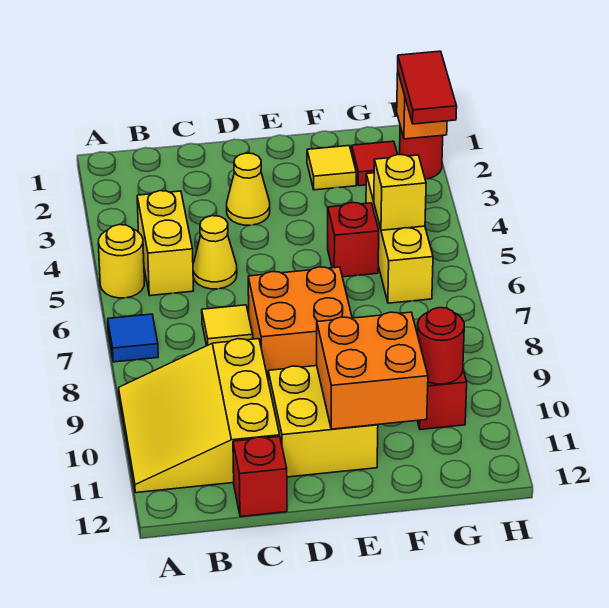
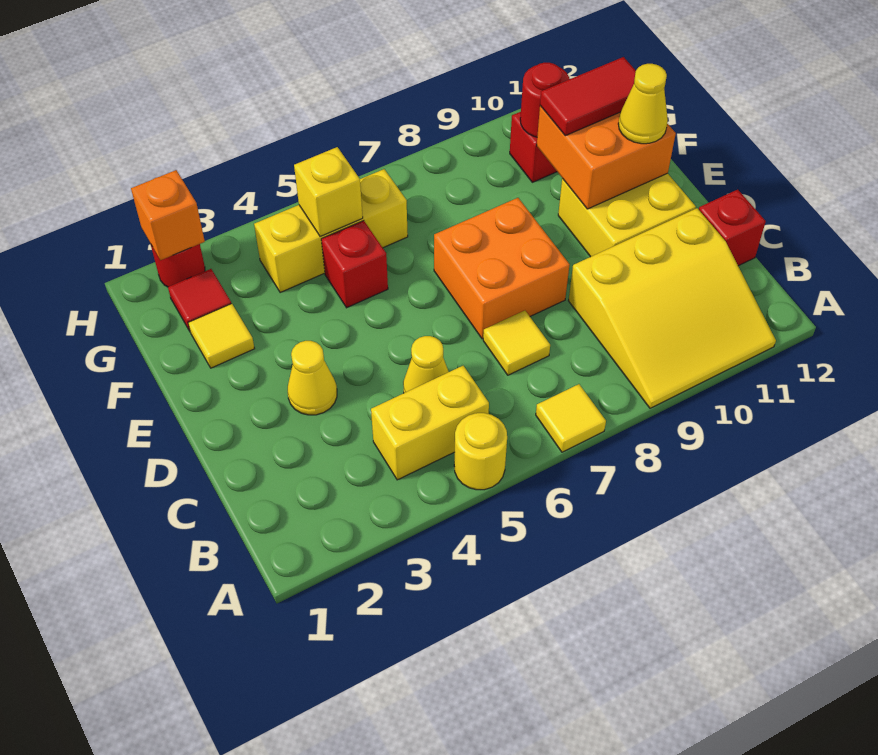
blue tile A7 level 1 -> yellow tile A7 level 1
none -> yellow cone E11 level 3
red tile H2:H3 level 3 -> red tile F10:F11 level 3

